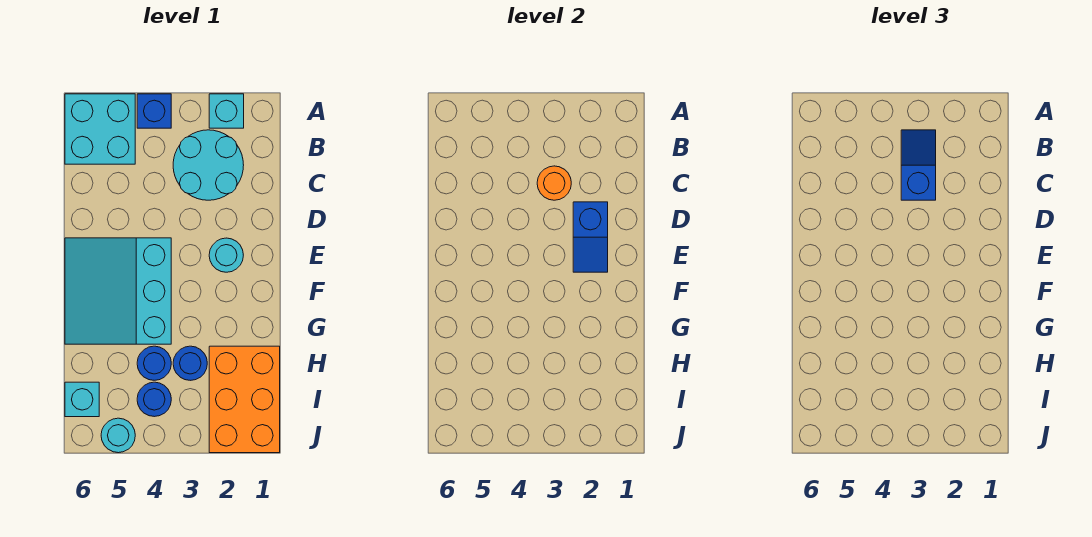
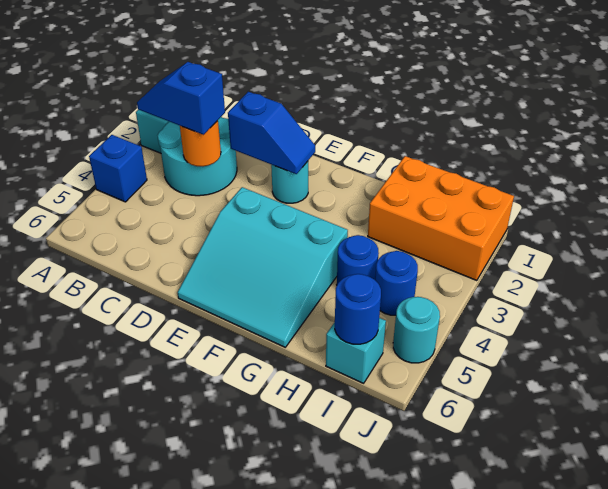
cyan brick A5:B6 level 1 -> none
blue round brick H3 level 1 -> blue round brick I6 level 2

